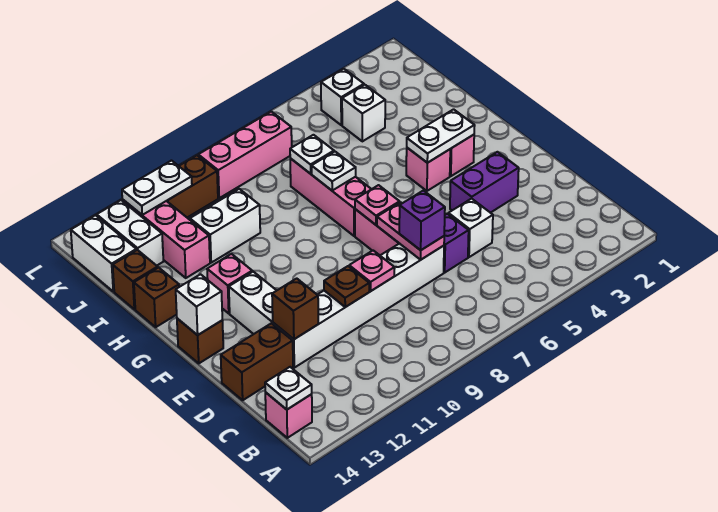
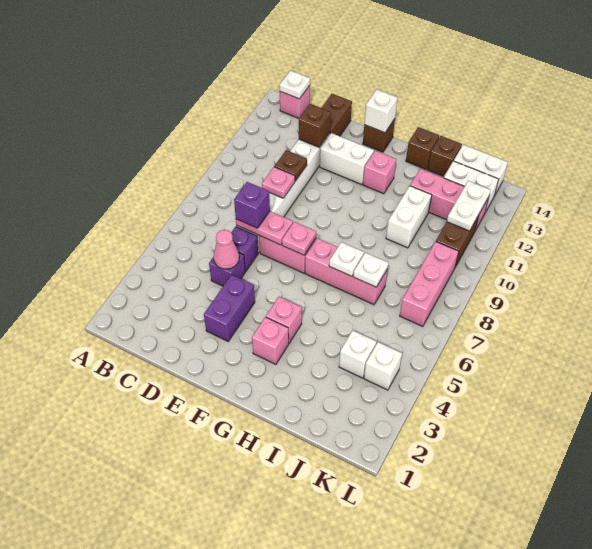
white brick D5 level 1 -> purple brick D5 level 1
none -> pink cone D5 level 2
white plate G3:G4 level 2 -> none

